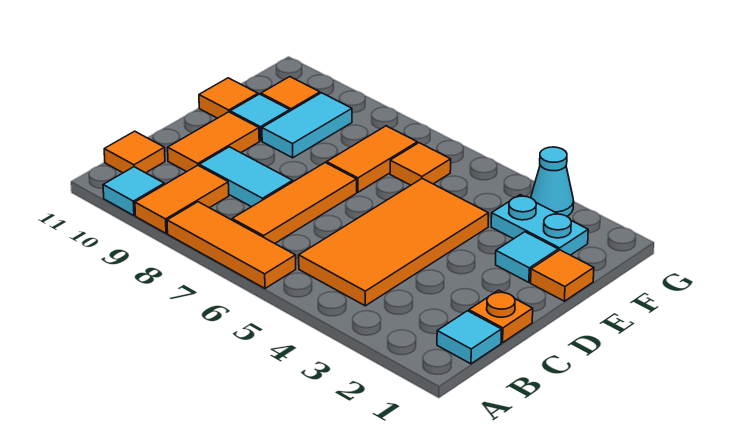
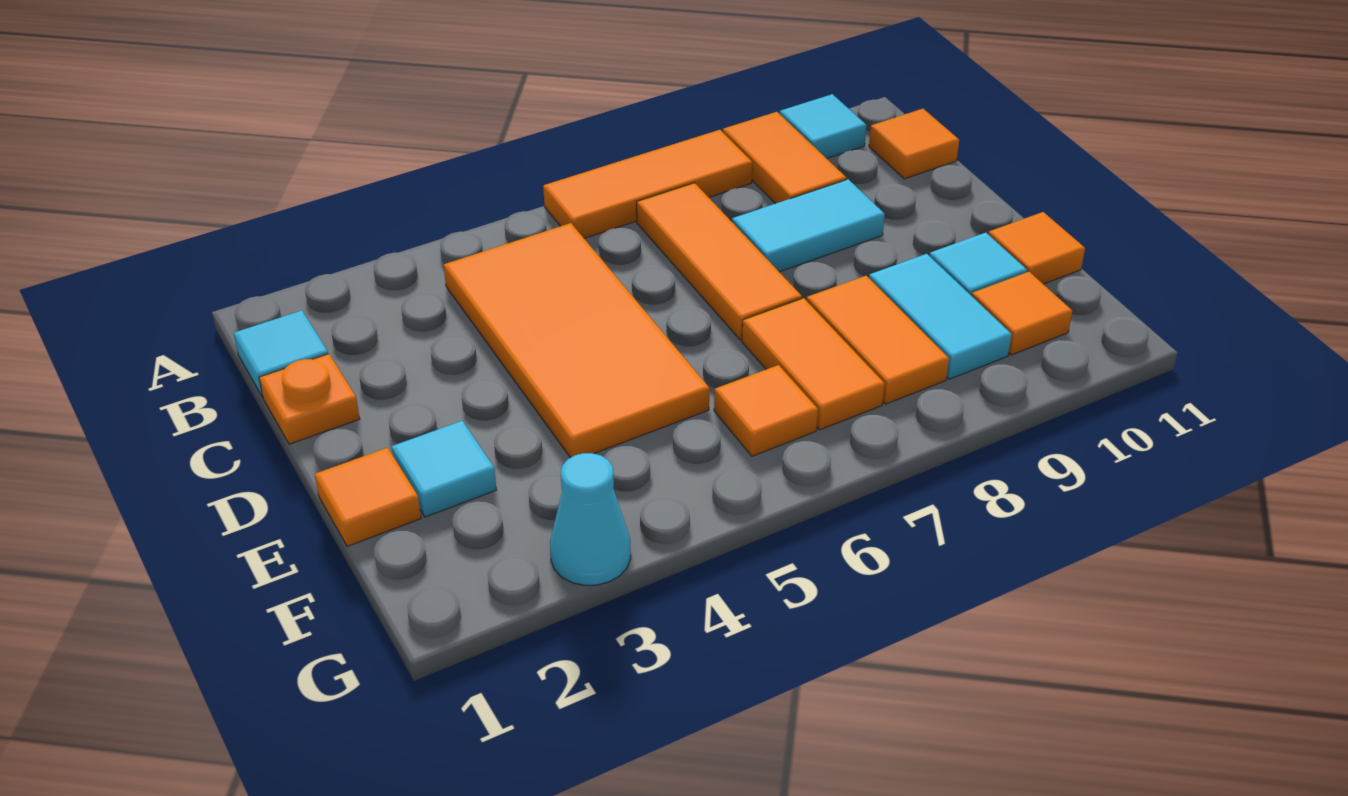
orange tile C10:D10 level 1 -> orange tile E8:F8 level 1
cyan plate F2:F3 level 1 -> none

